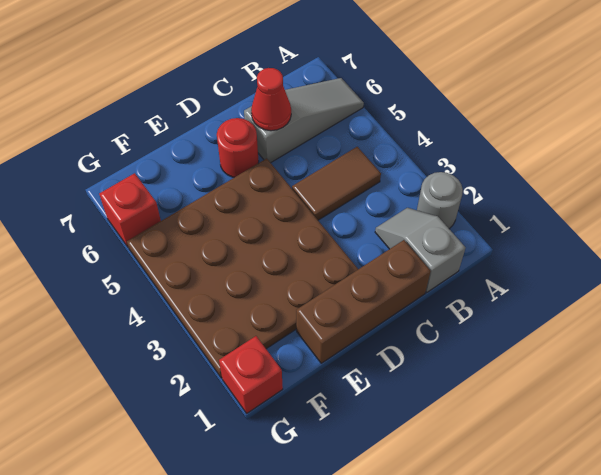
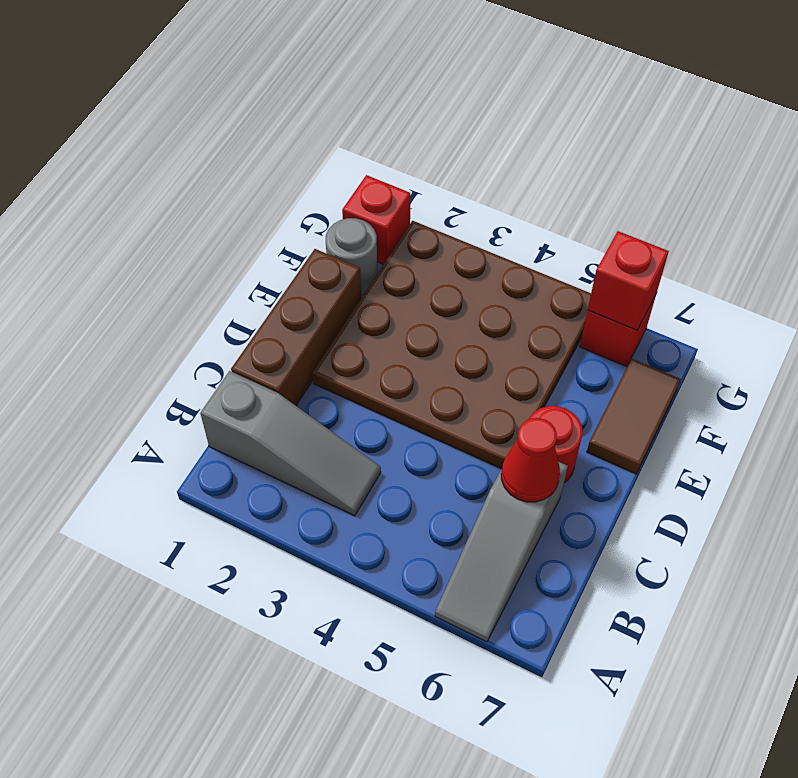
grey round brick A2 level 1 -> grey round brick F1 level 1
grey slope B1:B2 level 1 top 1 -> grey slope B1:B3 level 1 top 1
brown tile B4:C4 level 1 -> brown tile E7:F7 level 1
none -> red brick G6 level 2

